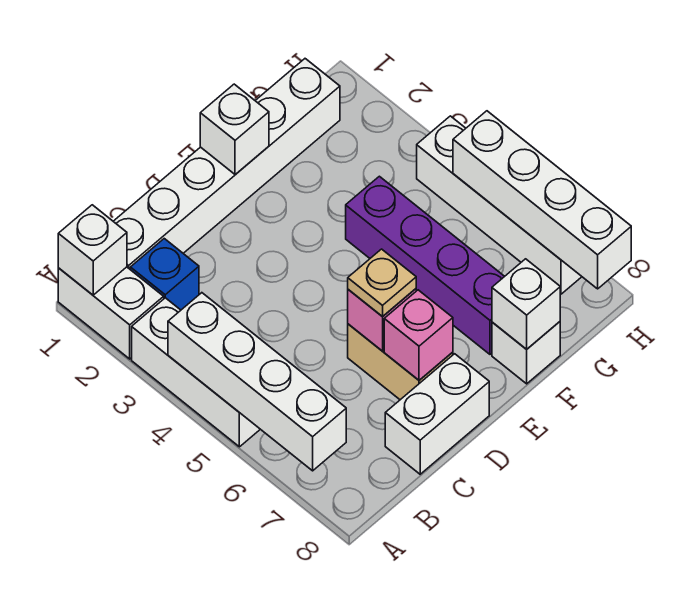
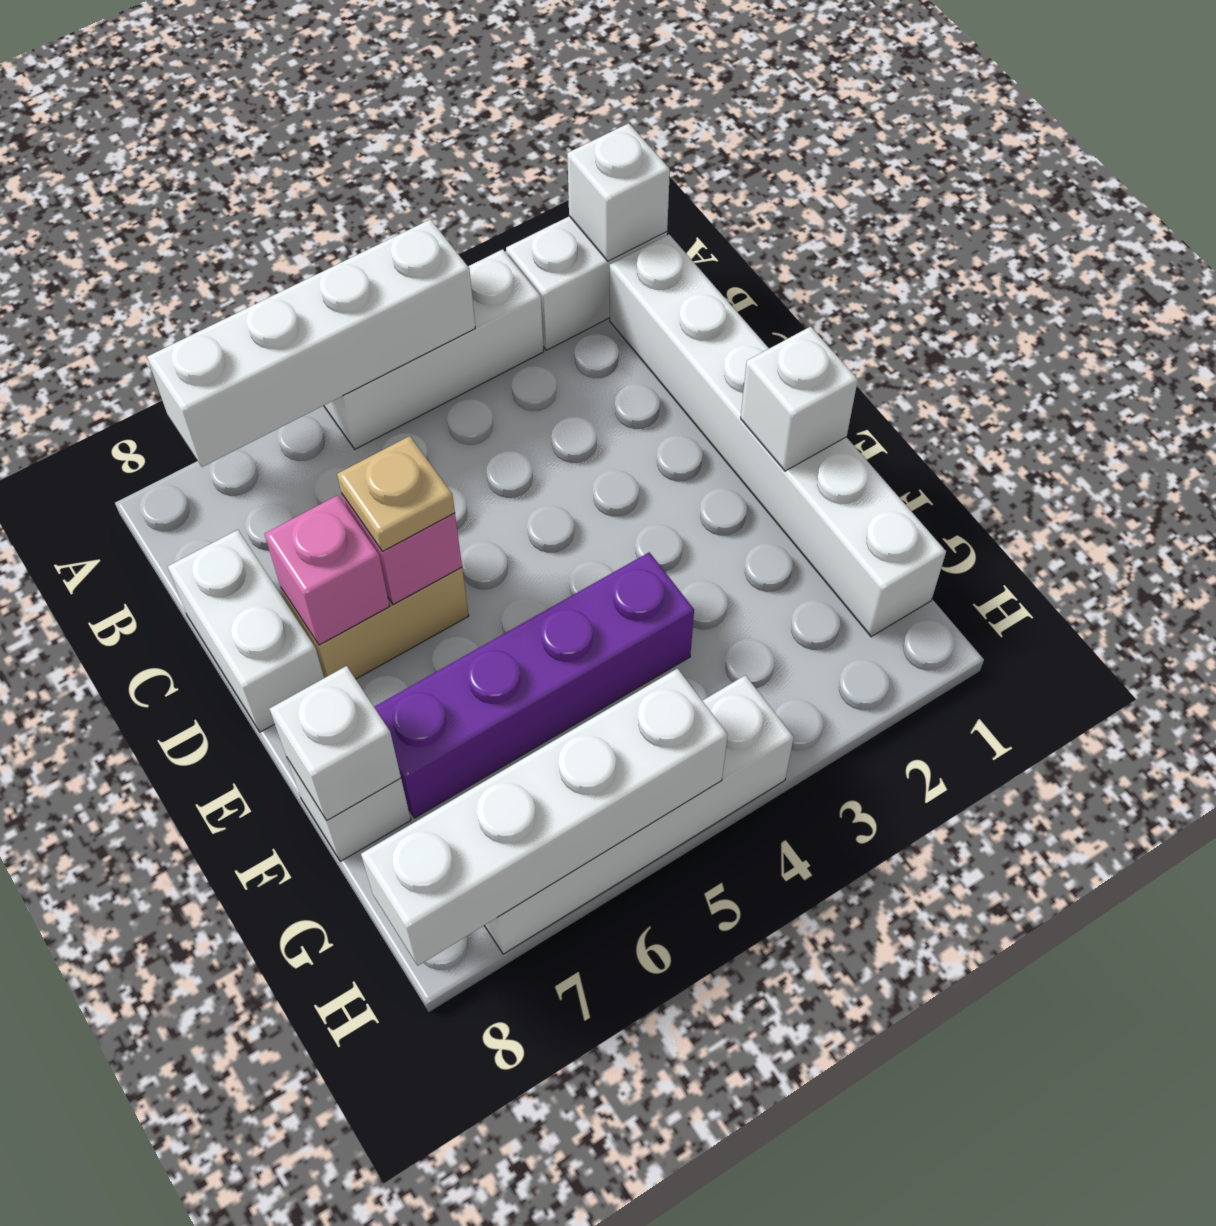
blue brick B2 level 1 -> none

